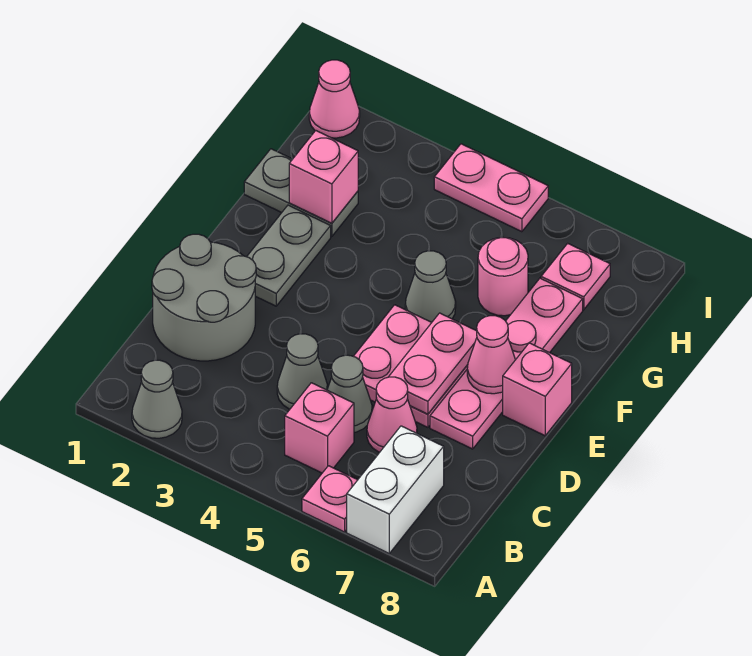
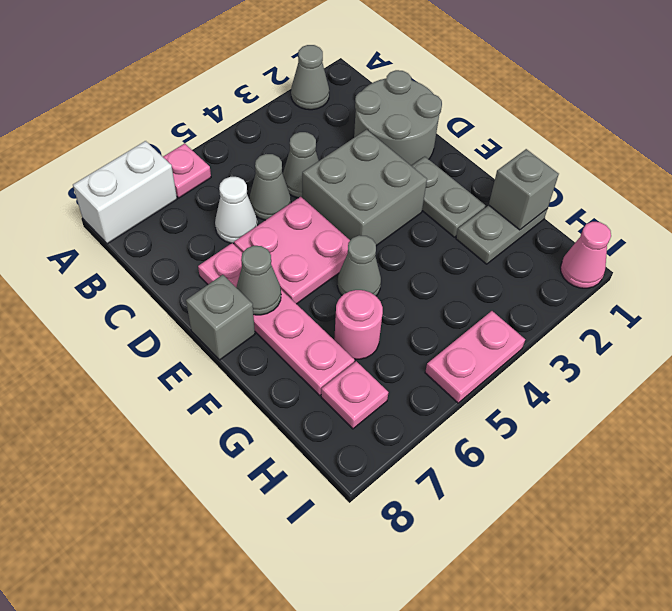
white brick A7:B7 level 1 -> white brick A7:A8 level 1
pink brick B5 level 1 -> none
pink cone C6 level 1 -> white cone C6 level 1
none -> grey brick D3:E4 level 1
pink plate D6:E6 level 2 -> none
pink cone E7 level 2 -> grey cone E7 level 2
pink brick E8 level 1 -> grey brick E8 level 1
none -> grey brick G1 level 2
pink brick G2 level 2 -> none

